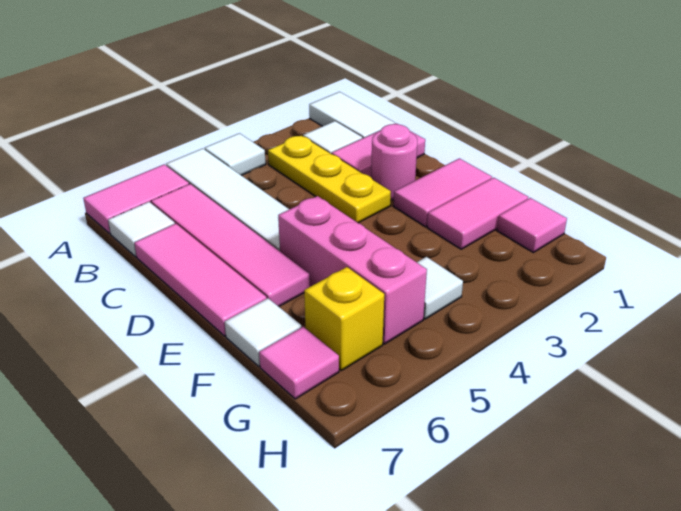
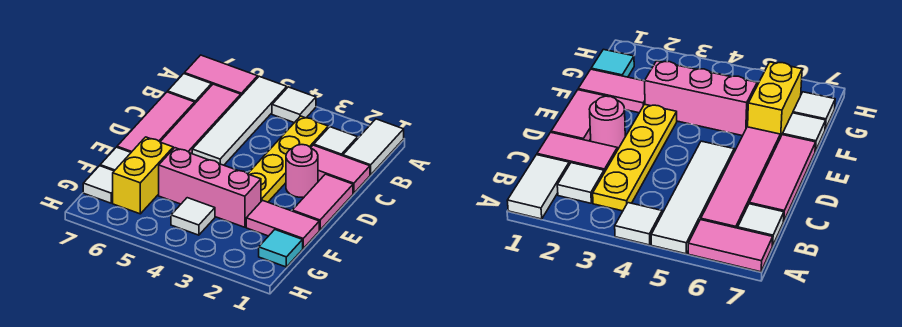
yellow plate B3:D3 level 1 -> yellow plate B3:E3 level 1
pink tile E1:E2 level 1 -> pink tile D1:E1 level 1
pink brick E5:G5 level 1 -> pink brick F3:F5 level 1
pink tile G1 level 1 -> cyan tile G1 level 1
yellow brick G6 level 1 -> yellow brick F6:G6 level 1
pink tile G7 level 1 -> white tile G7 level 1

